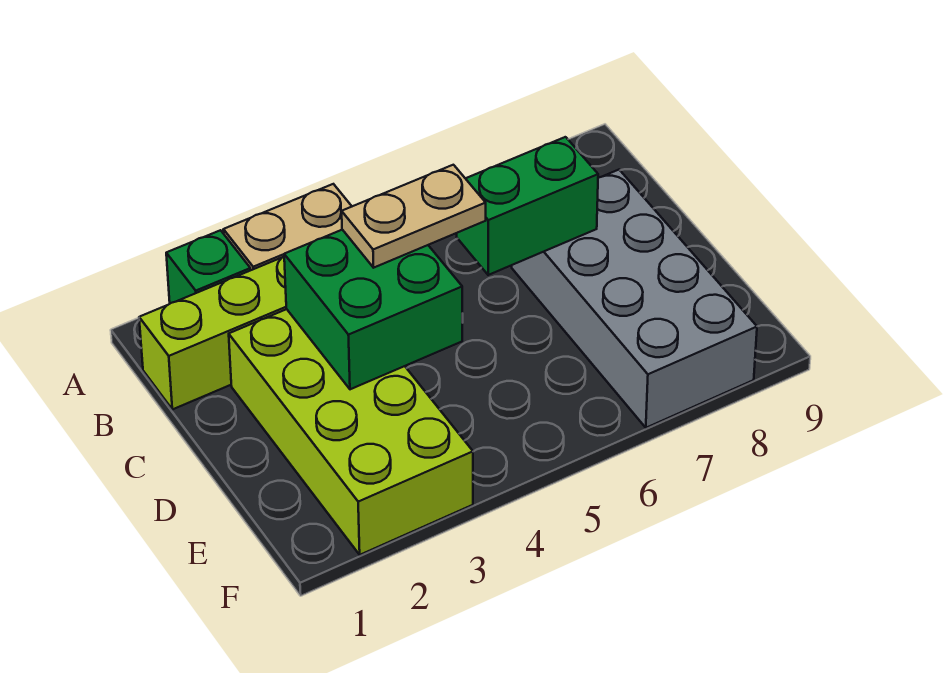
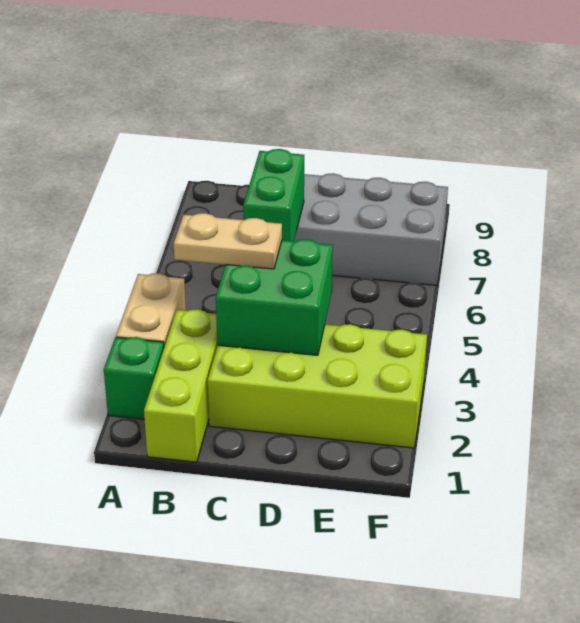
tan plate C4:C5 level 3 -> tan plate B4:C4 level 3

